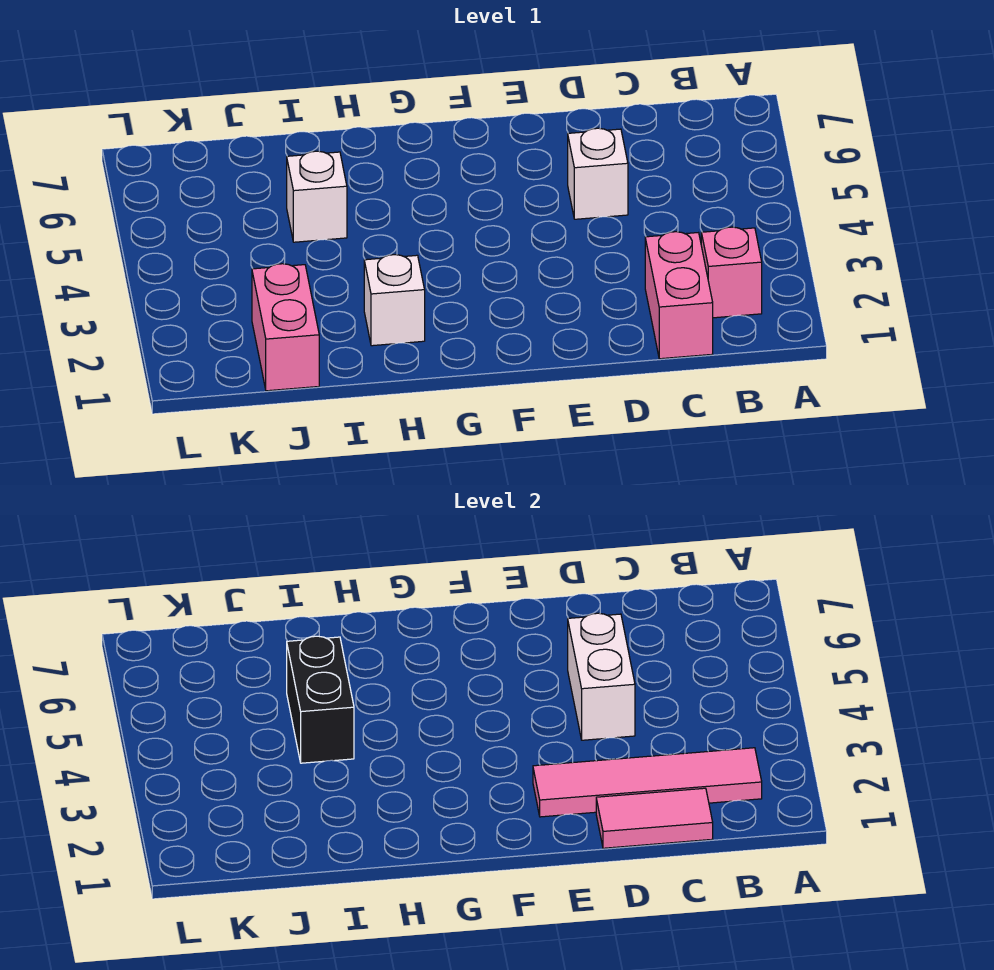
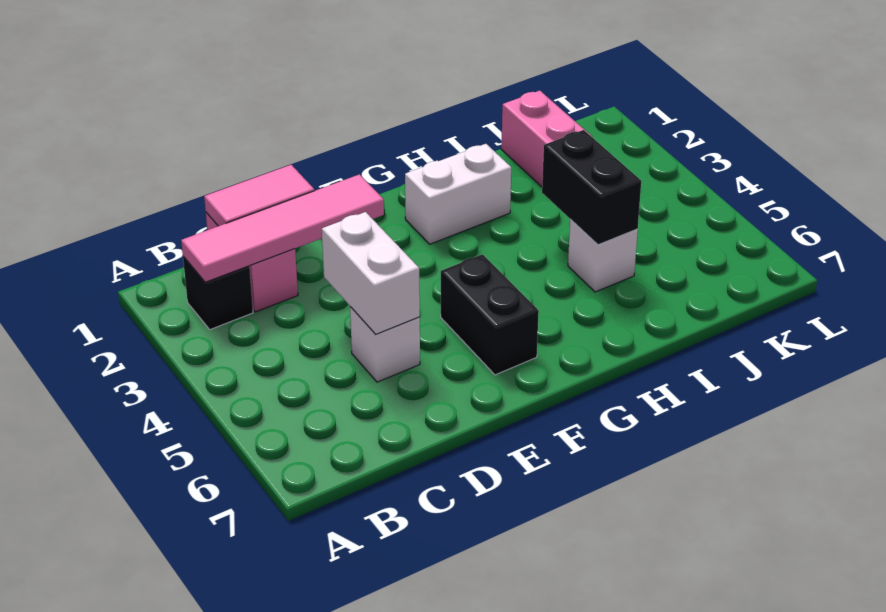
pink brick B2 level 1 -> black brick B2 level 1
none -> black brick F5:F6 level 1
white brick H2 level 1 -> white brick G2:H2 level 1

